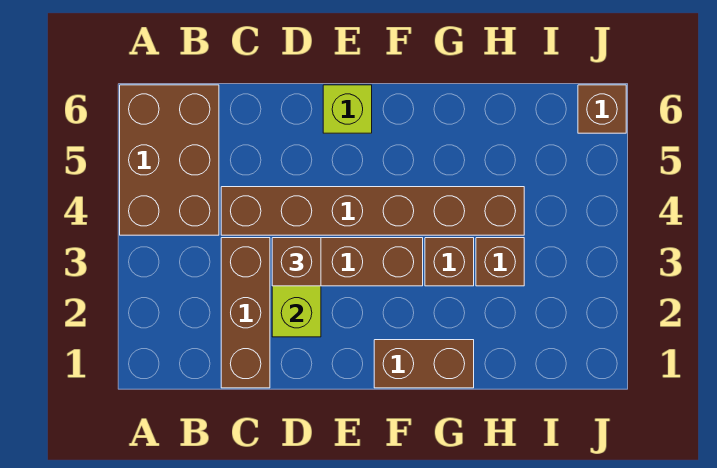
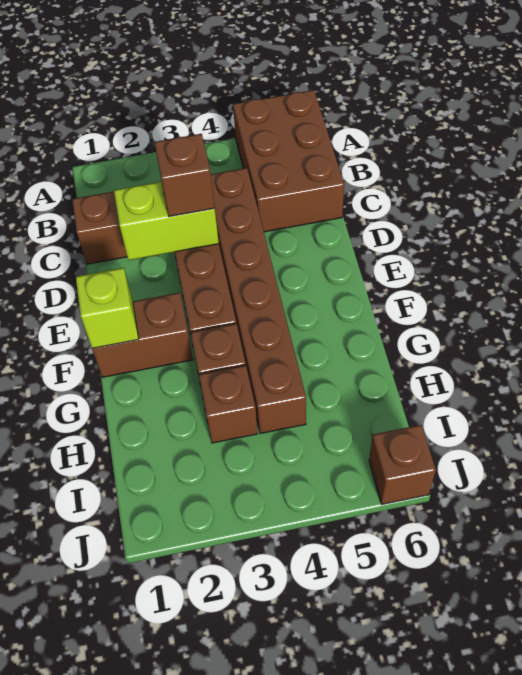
brown brick A4:B6 level 1 -> brown brick A5:C6 level 1
lime brick E6 level 1 -> lime brick F1 level 2
brown brick F1:G1 level 1 -> brown brick F1:F2 level 1

